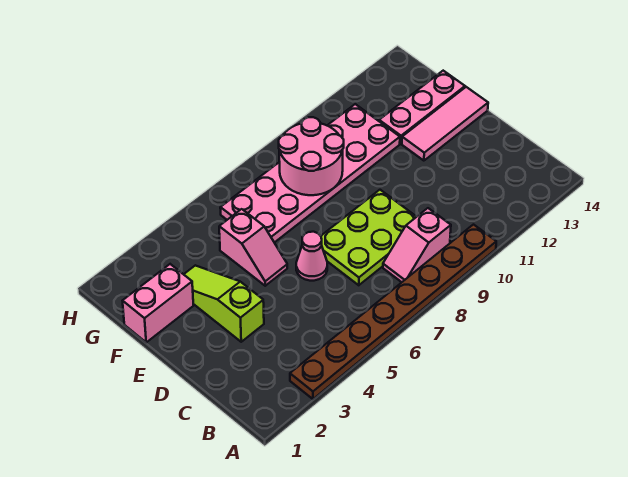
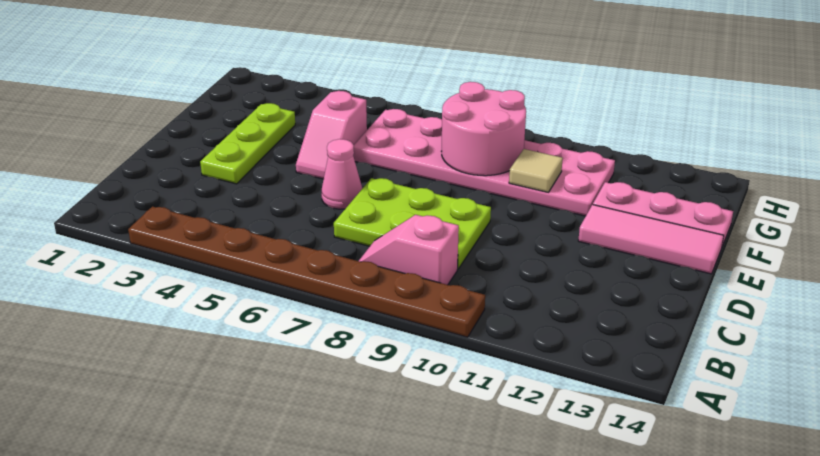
lime slope D3:F3 level 1 top D -> lime plate D3:F3 level 1
pink brick F1:F2 level 1 -> none
none -> tan tile F10 level 2

